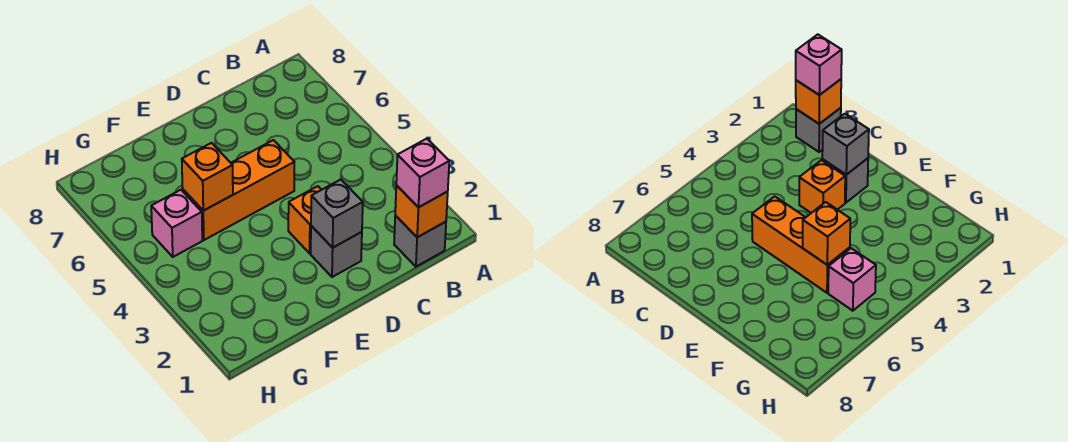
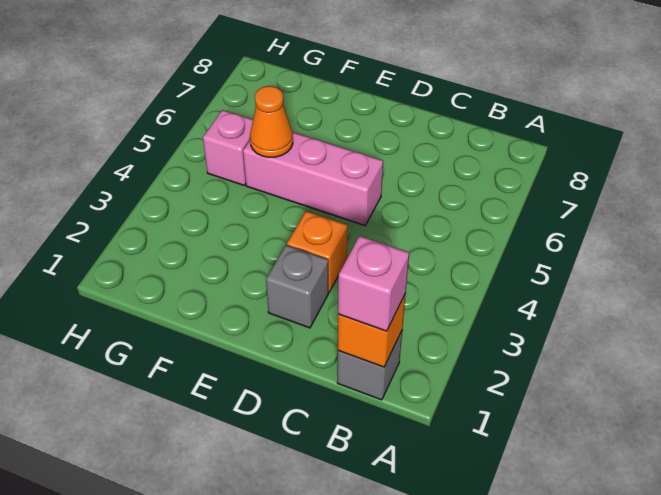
grey brick D2 level 2 -> none
orange brick D5:F5 level 1 -> pink brick D5:F5 level 1
orange brick F5 level 2 -> orange cone F5 level 2

